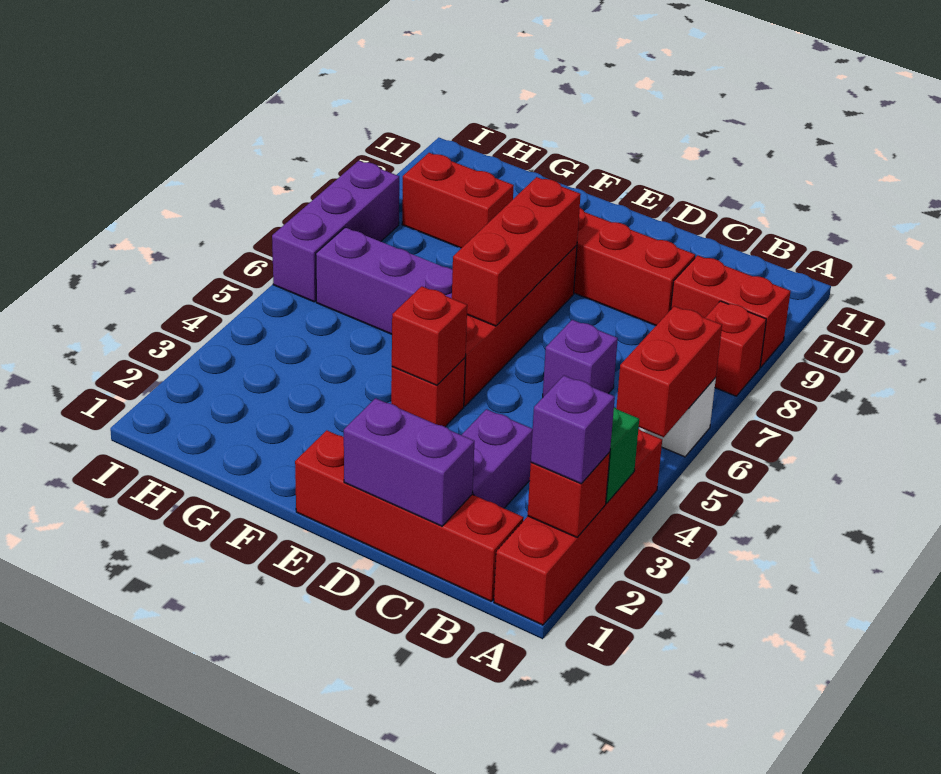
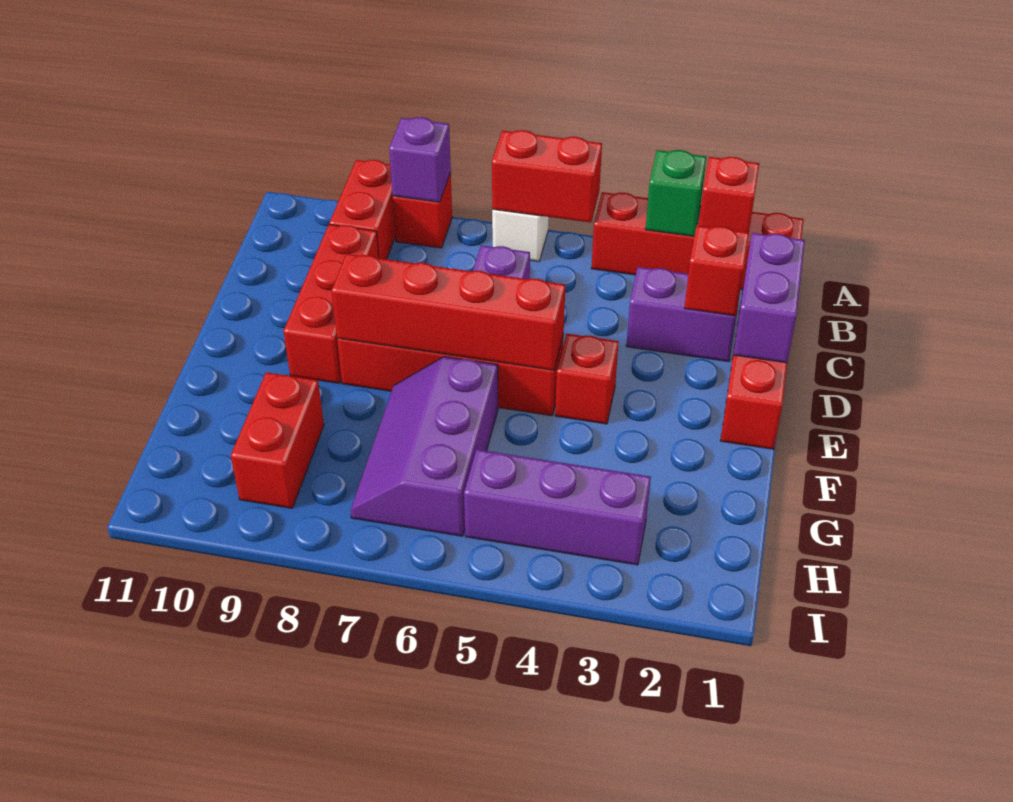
purple brick A2 level 3 -> purple brick A8 level 2
red brick E4 level 2 -> red brick C2 level 2
red brick E6:E8 level 2 -> red brick E5:E8 level 2
purple brick I6:I8 level 1 -> purple brick H3:H5 level 1

